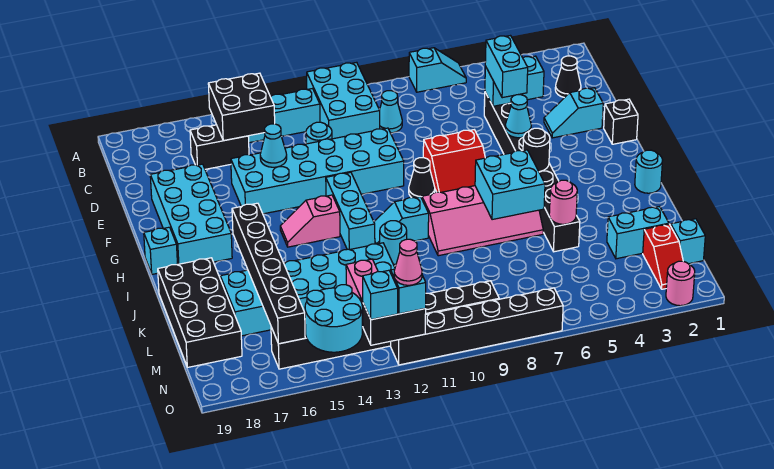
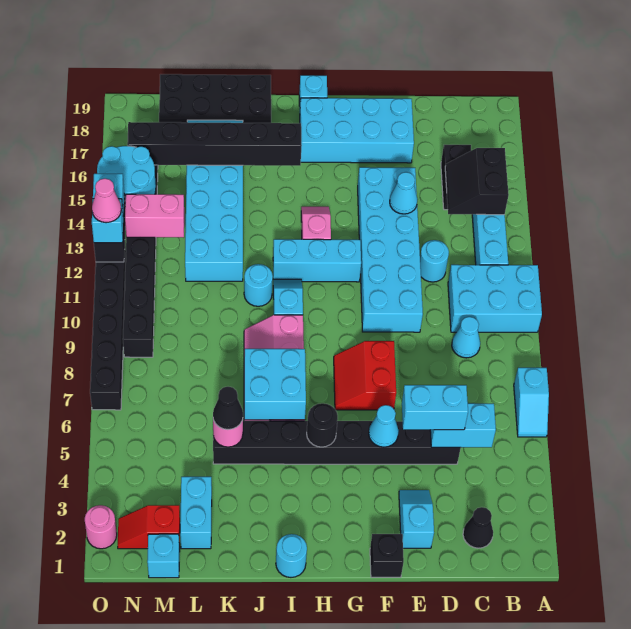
black brick B14:C15 level 2 -> black slope B14:C15 level 2 top B
cyan brick D4:D5 level 2 -> cyan brick C5:D5 level 2
black cone G9 level 1 -> black cone K5 level 3

